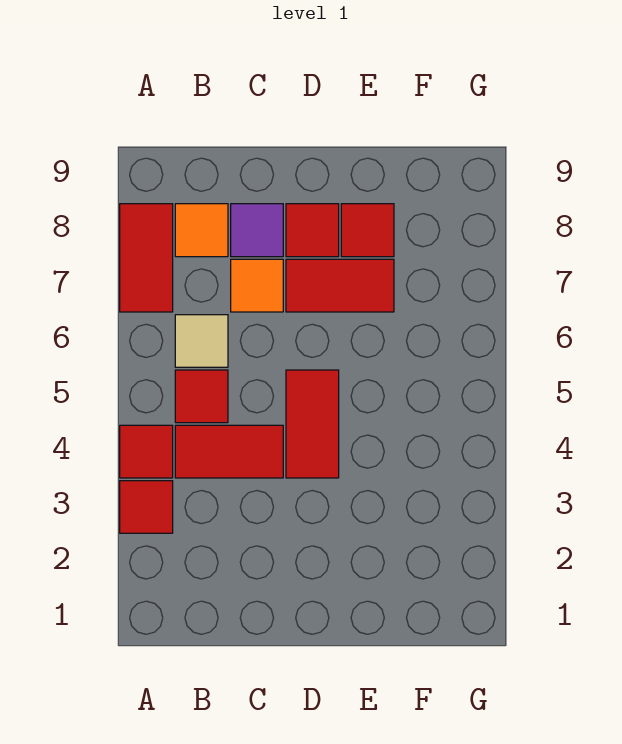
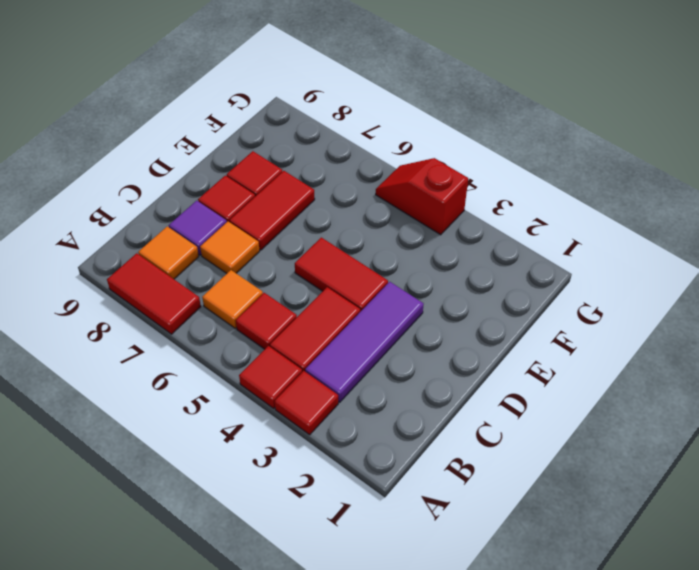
none -> purple tile B3:D3 level 1
tan tile B6 level 1 -> orange tile B6 level 1
none -> red slope G4:G5 level 1 top 4

